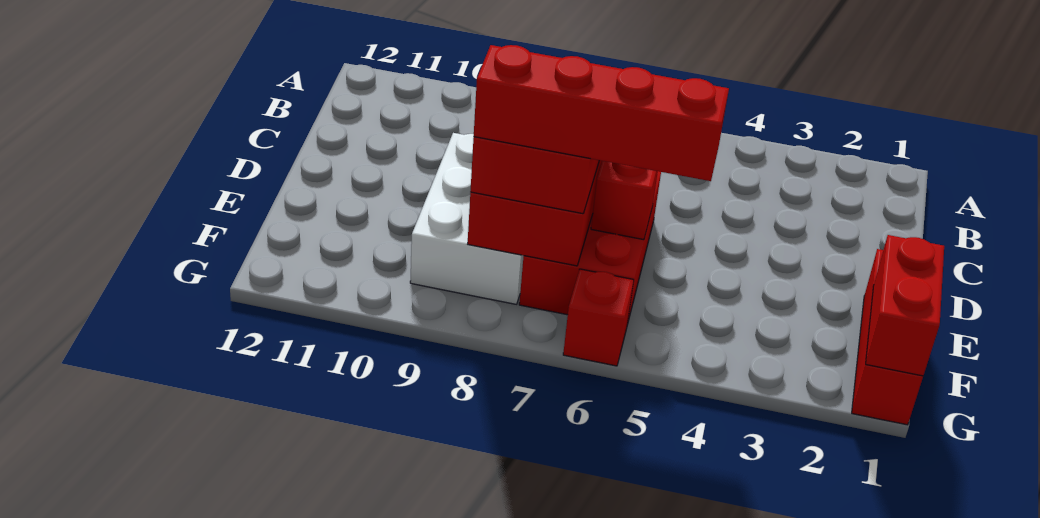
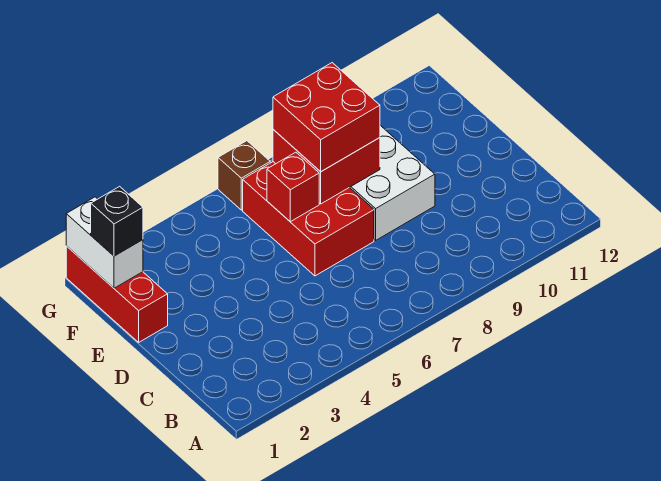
red brick F1:G1 level 2 -> white brick F1:G1 level 2
none -> black brick F1 level 3
red brick F5:F8 level 4 -> none
red brick G6 level 1 -> brown brick G6 level 1

